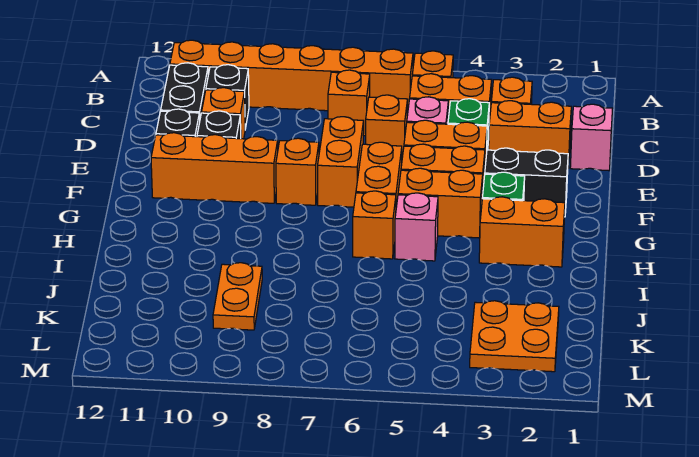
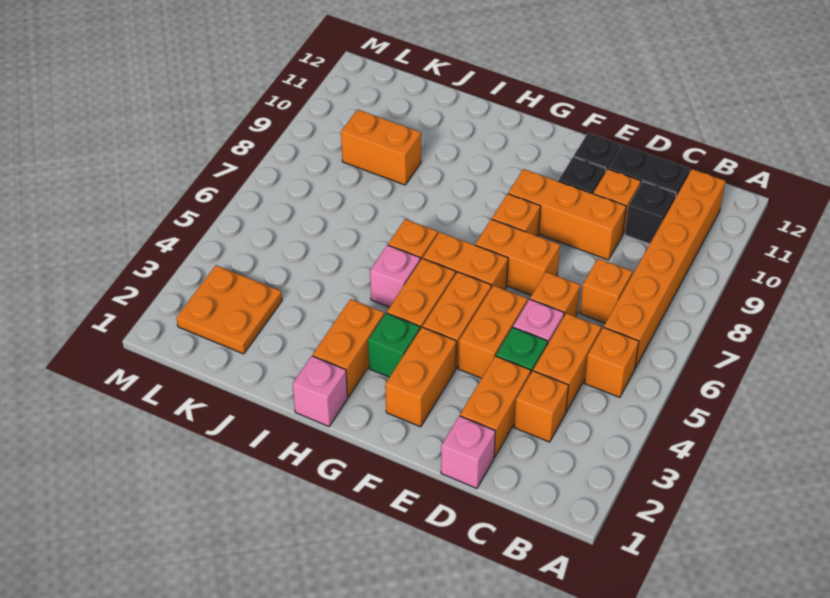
black brick F2:F3 level 1 -> orange brick F2:F3 level 1
orange brick F9:F11 level 1 -> orange brick D9:F9 level 1
none -> pink brick H1 level 1
orange plate J9:K9 level 1 -> orange brick J9:K9 level 1

